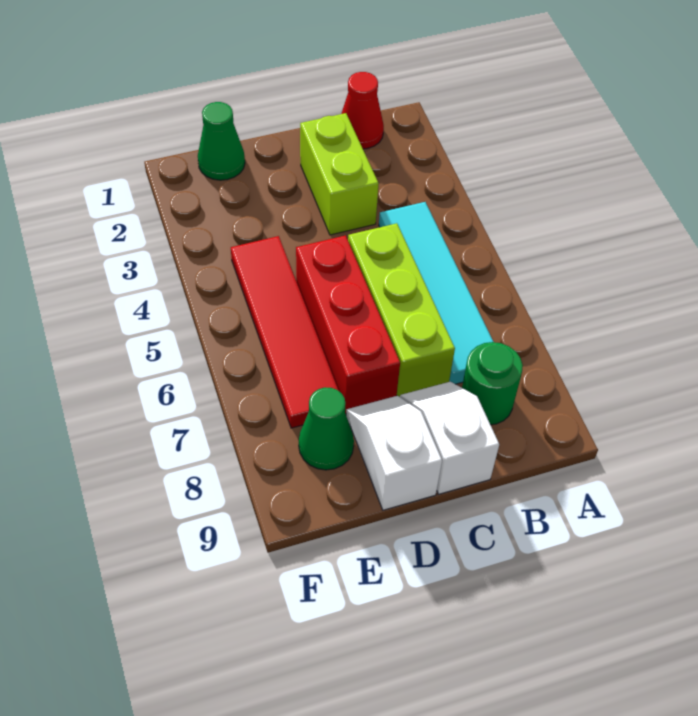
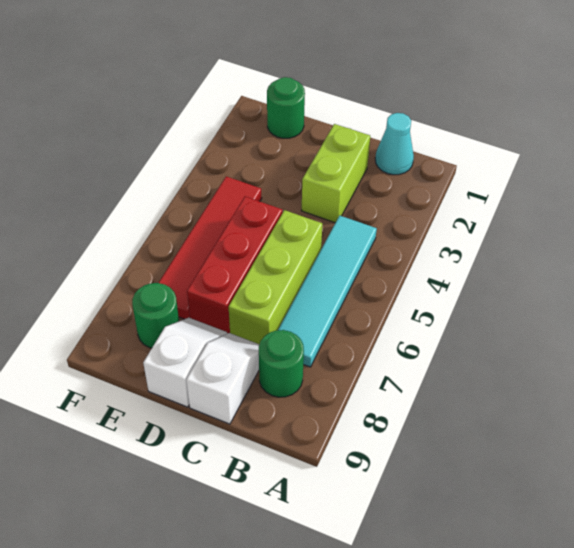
red cone B1 level 1 -> cyan cone B1 level 1
green cone E1 level 1 -> green round brick E1 level 1
green cone E8 level 1 -> green round brick E8 level 1

